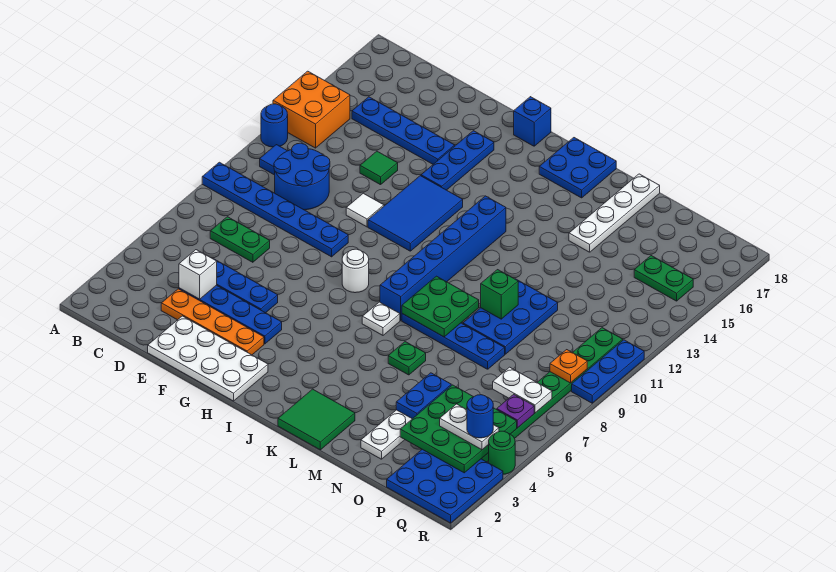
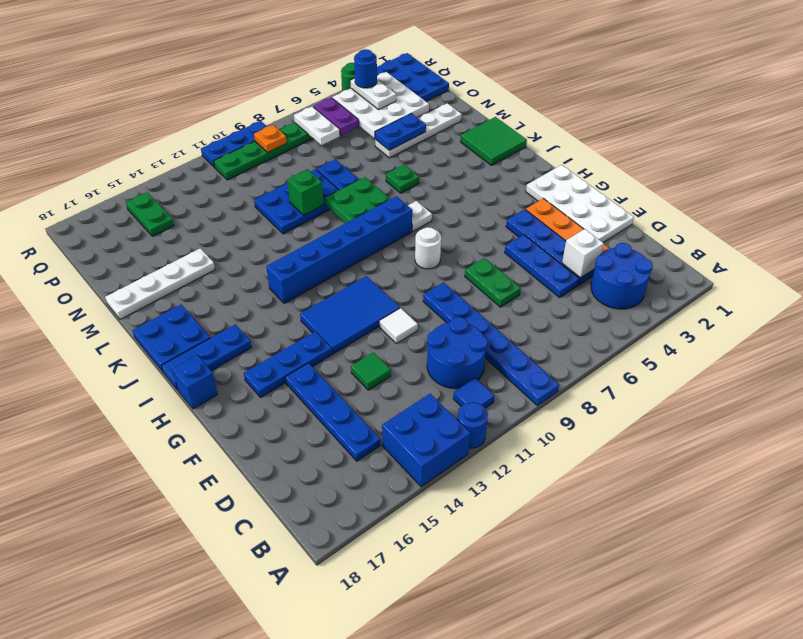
orange brick A13:B14 level 1 -> blue brick A13:B14 level 1
none -> blue round brick B3:C4 level 1
green plate C7:D7 level 1 -> green plate E7:F7 level 1
none -> blue plate I16:I18 level 1
green plate O3:Q5 level 2 -> white plate O3:Q5 level 2
purple plate Q6 level 2 -> purple plate P6:Q6 level 2

